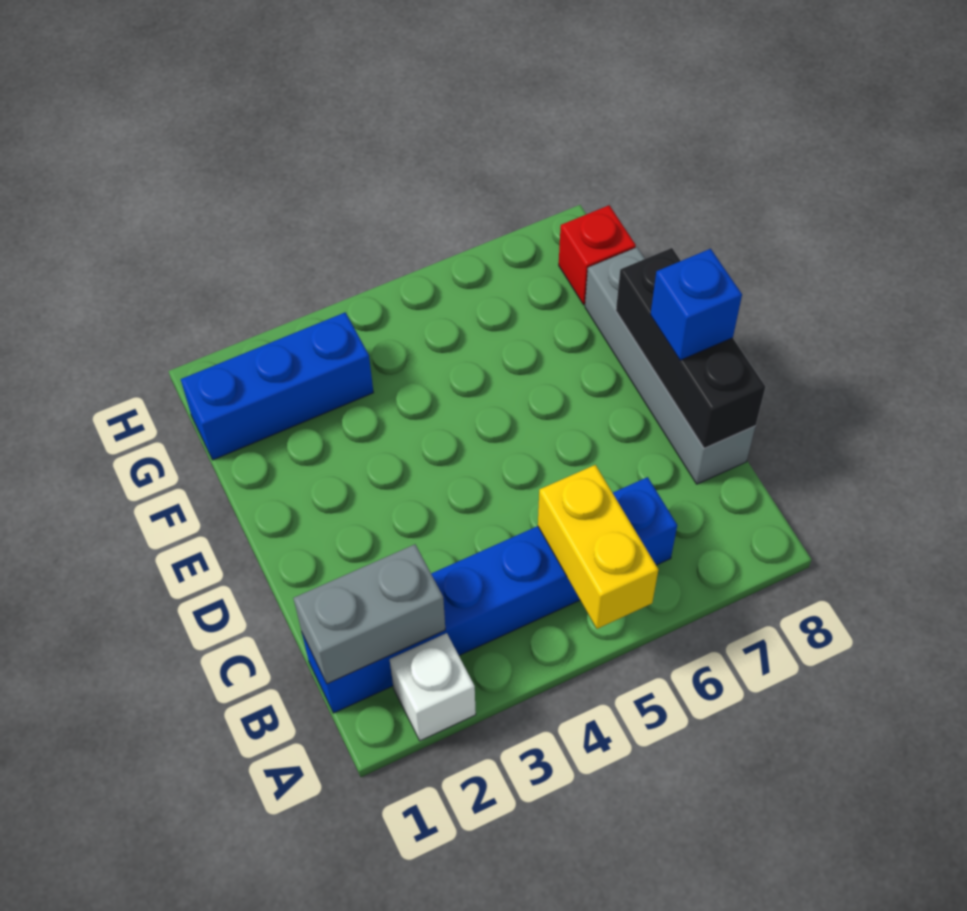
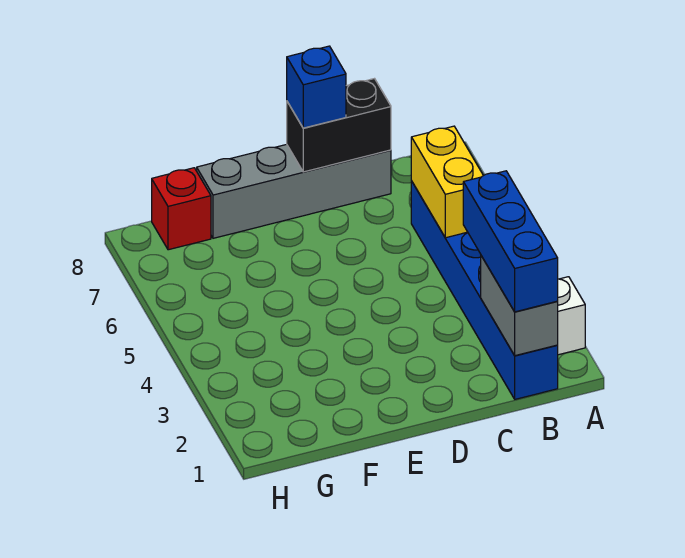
yellow brick A5:B5 level 2 -> yellow brick B5:B6 level 2
black brick C8:E8 level 2 -> black brick C8:D8 level 2
blue brick G1:G3 level 1 -> blue brick B1:B3 level 3

